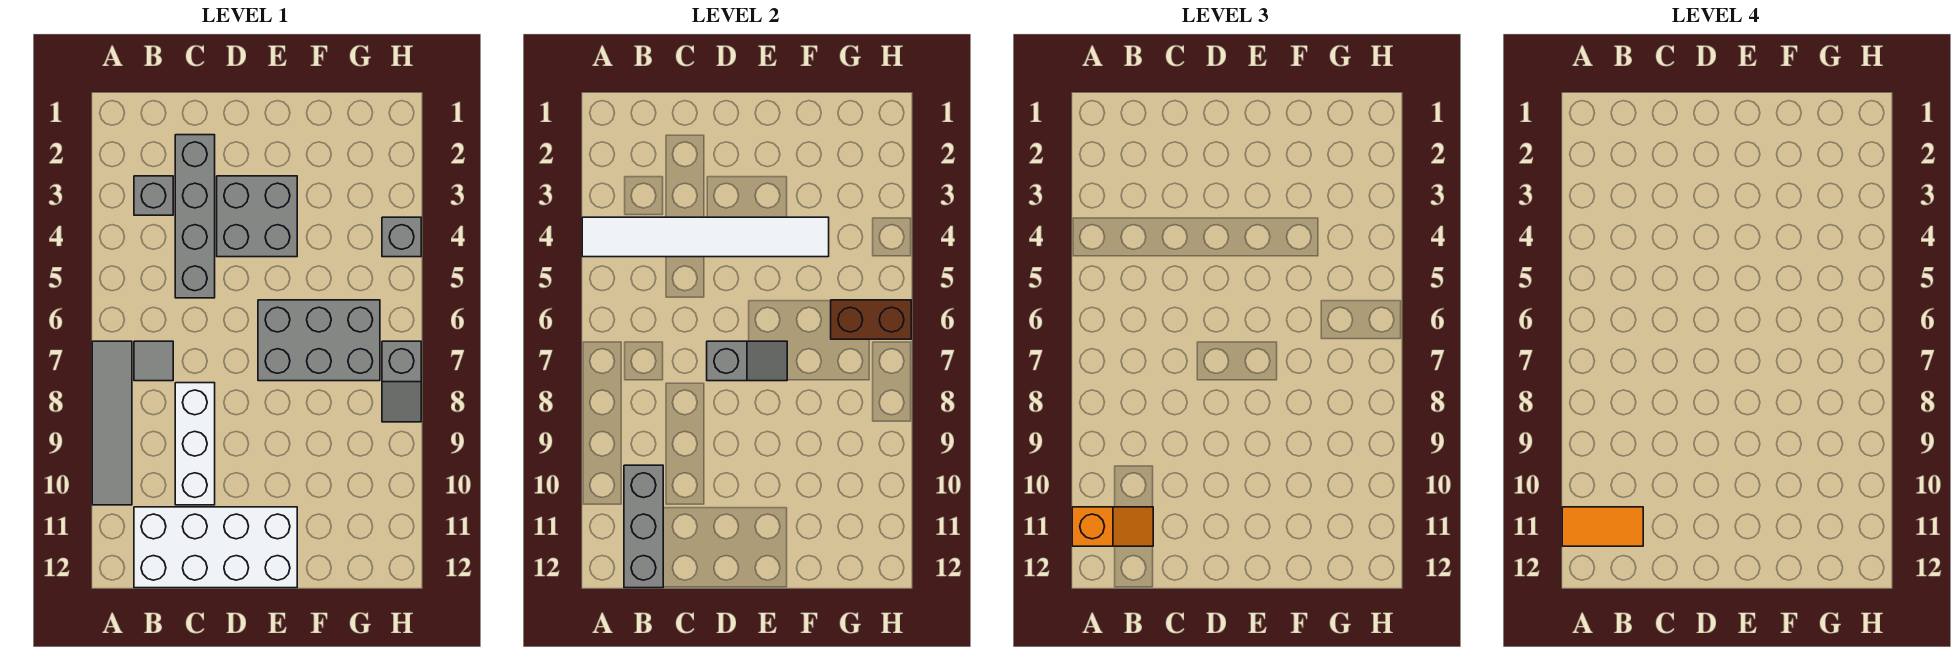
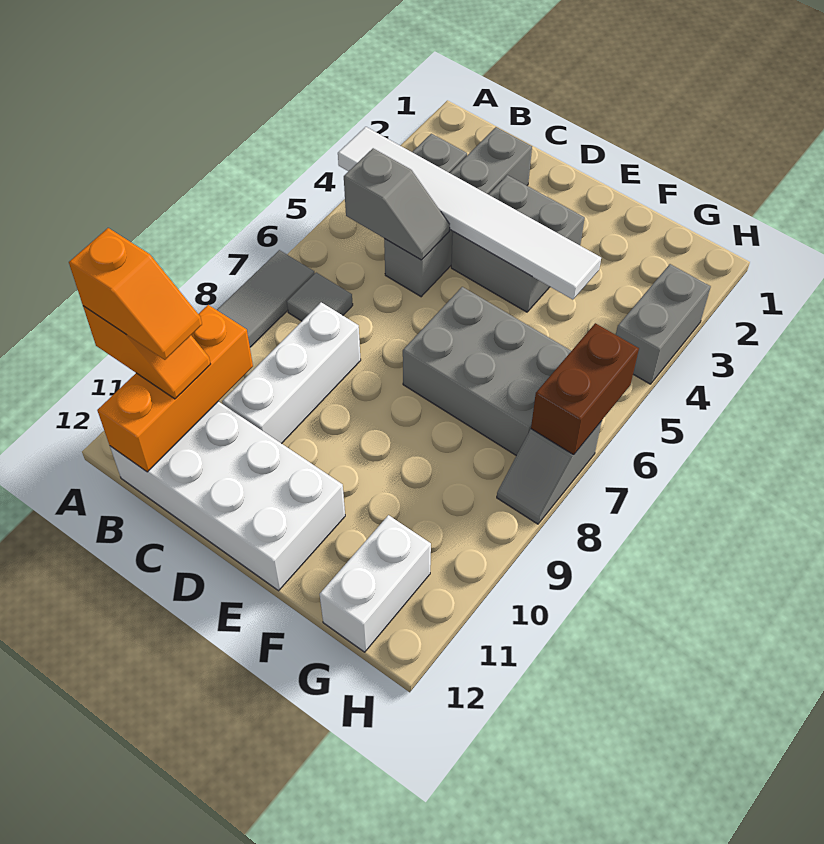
orange tile A11:B11 level 4 -> orange slope A11:B11 level 4 top A
grey brick B10:B12 level 2 -> orange brick B10:B12 level 2
grey slope D7:E7 level 2 top D -> grey slope B5:C5 level 2 top B
brown brick G6:H6 level 2 -> brown brick H6:H7 level 2
none -> white brick G11:G12 level 1
grey brick H4 level 1 -> grey brick H3:H4 level 1

